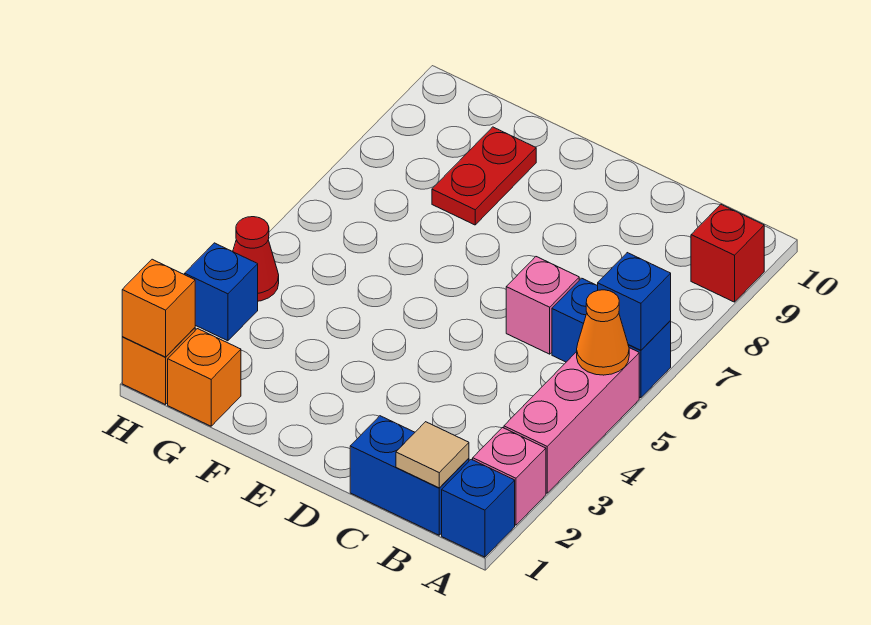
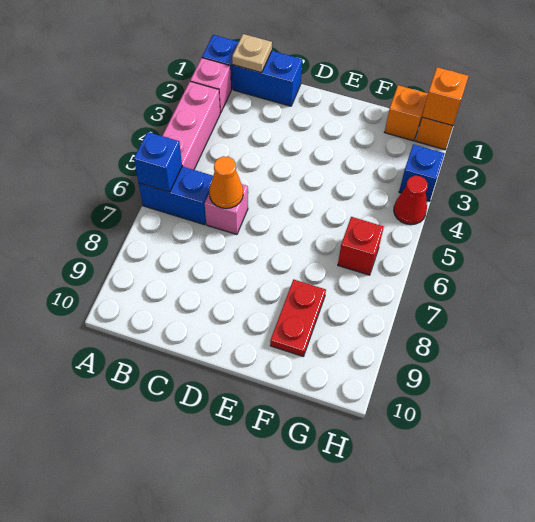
orange cone A5 level 2 -> orange cone C6 level 2
red brick A9 level 1 -> red brick G6 level 1
tan tile B1 level 2 -> tan plate B1 level 2

